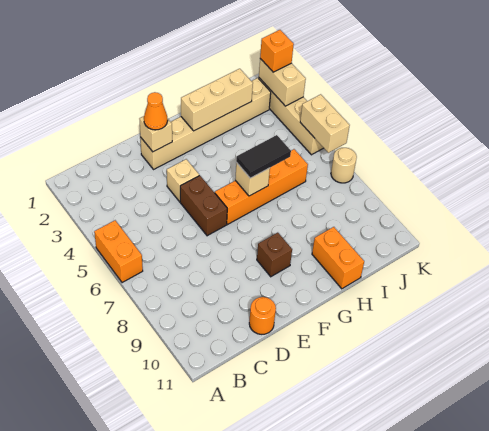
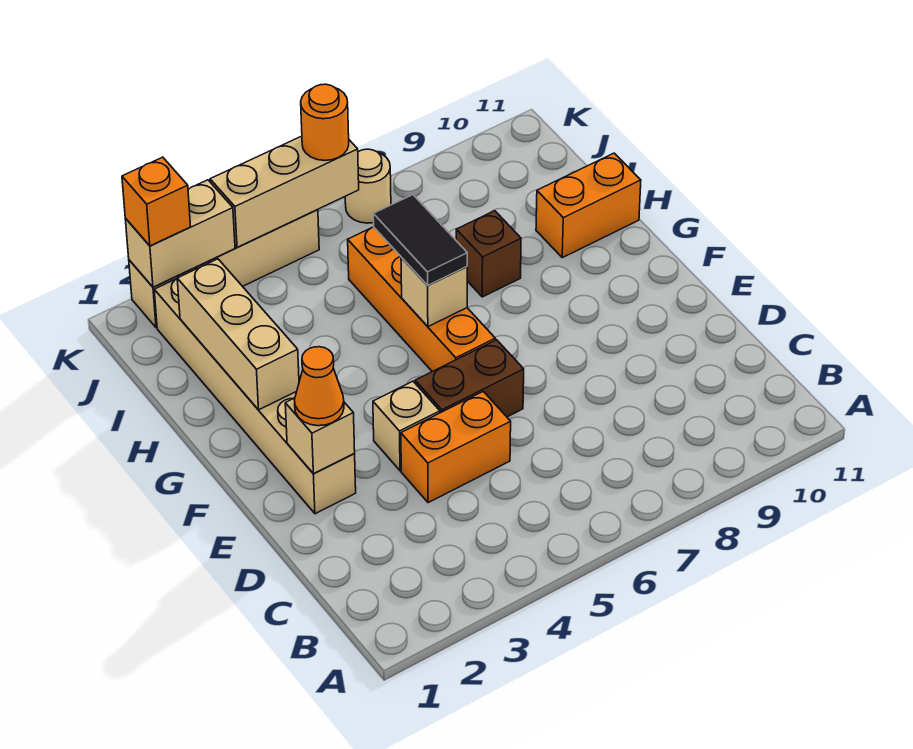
orange brick A5:A6 level 1 -> orange brick D4:D5 level 1
orange round brick D11 level 1 -> orange round brick K6 level 3
brown brick F9 level 1 -> brown brick H8 level 1
tan brick K5:K6 level 2 -> tan brick K4:K6 level 2

